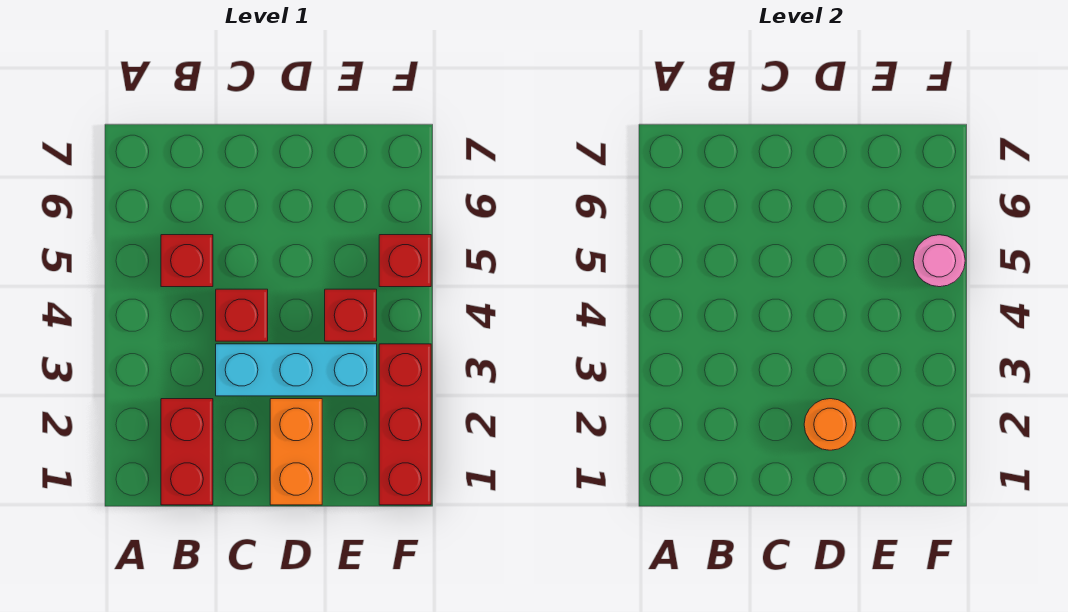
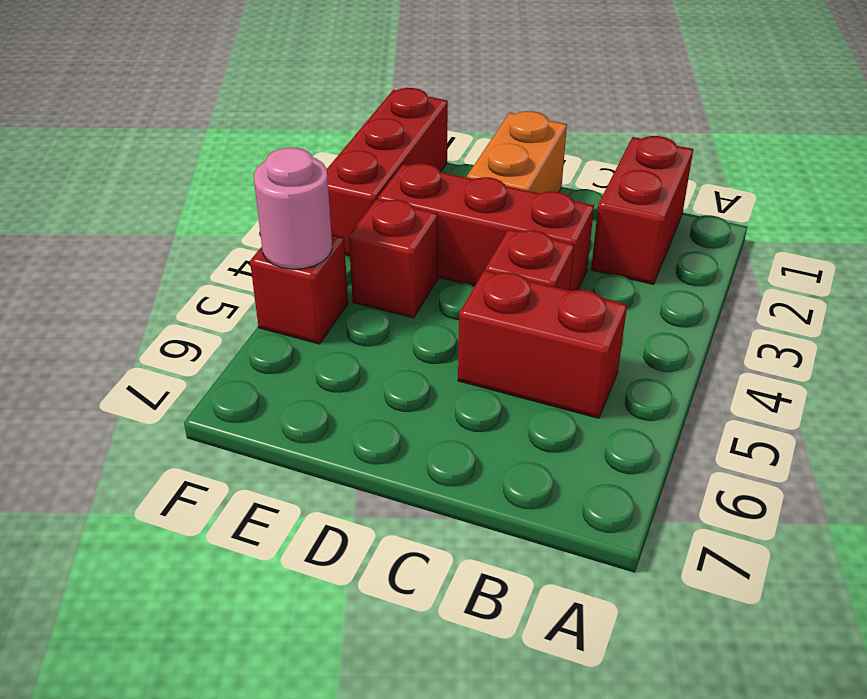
red brick B5 level 1 -> red brick B5:C5 level 1
cyan brick C3:E3 level 1 -> red brick C3:E3 level 1
orange round brick D2 level 2 -> none

